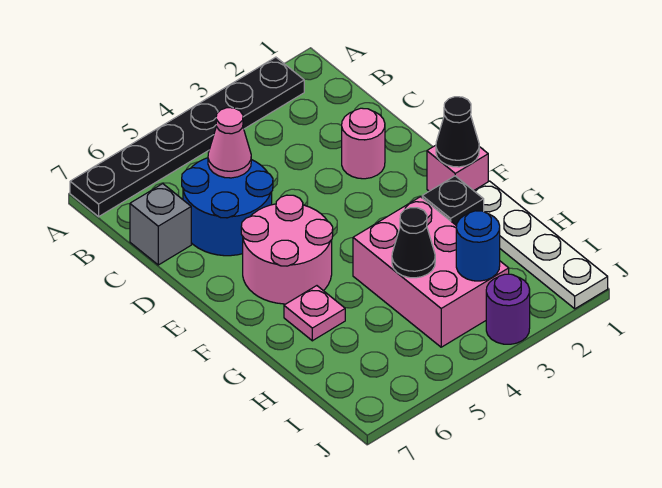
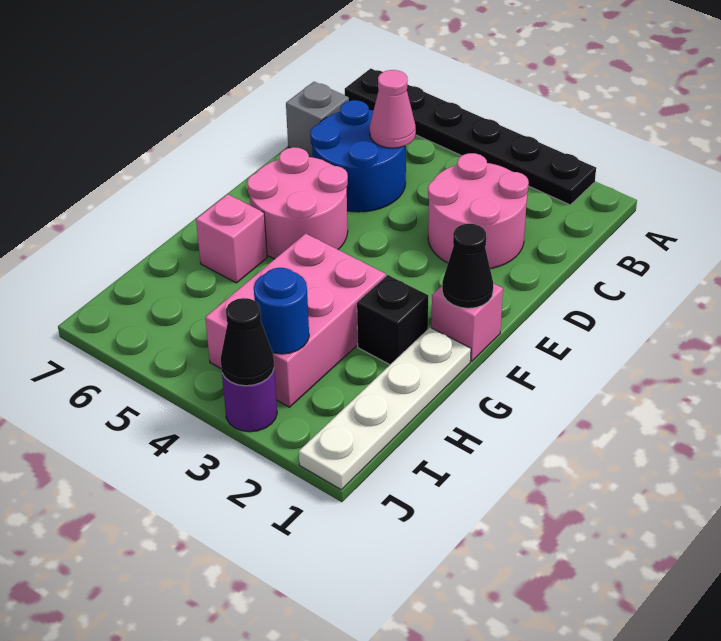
pink round brick D2 level 1 -> pink round brick C2:D3 level 1
pink plate G6 level 1 -> pink brick G6 level 1
black cone H4 level 2 -> black cone J3 level 2

